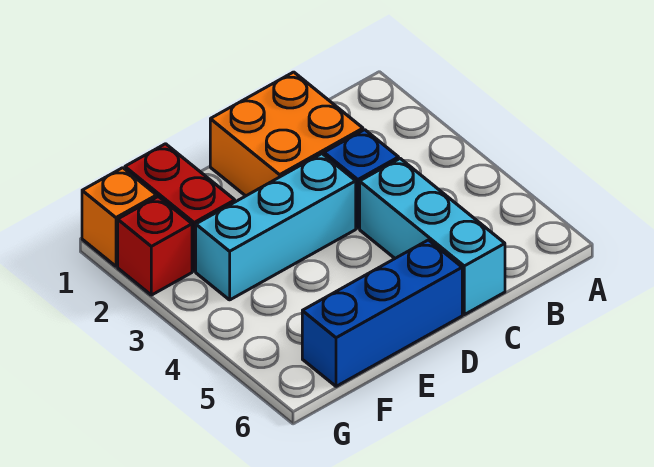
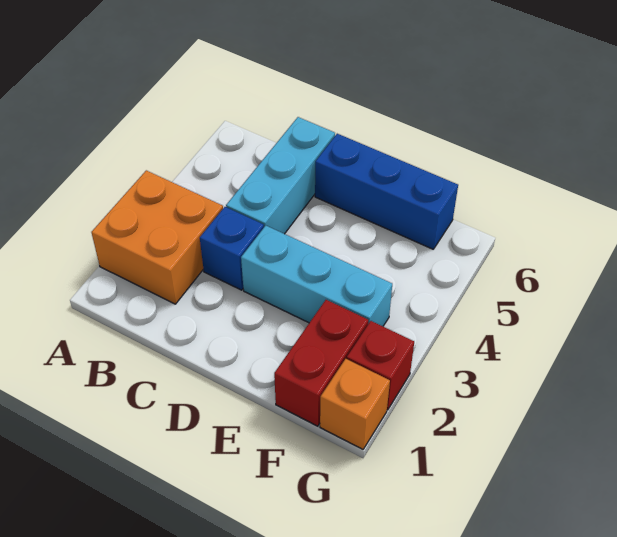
orange brick C1:D2 level 1 -> orange brick A2:B3 level 1

